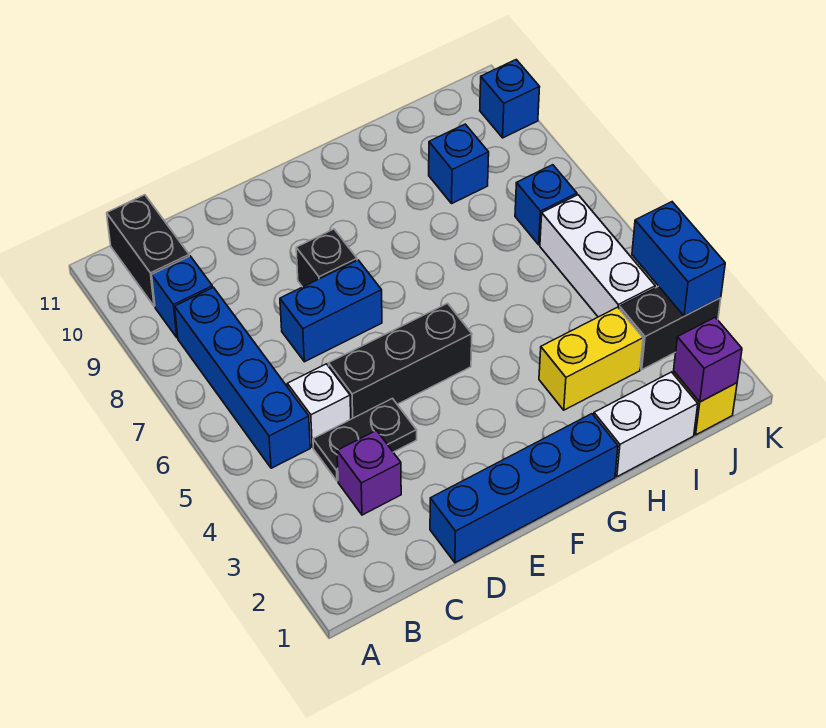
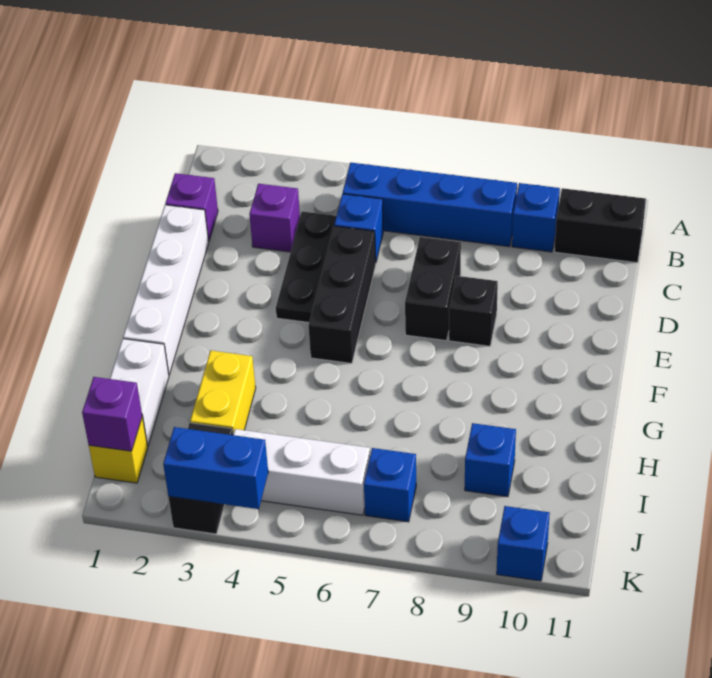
none -> purple brick C1 level 1
black plate C4:D4 level 1 -> black plate C4:E4 level 1
white brick C5 level 1 -> blue brick C5 level 1
blue brick D1:G1 level 1 -> white brick D1:G1 level 1
blue brick D7:E7 level 1 -> black brick D7:E7 level 1

